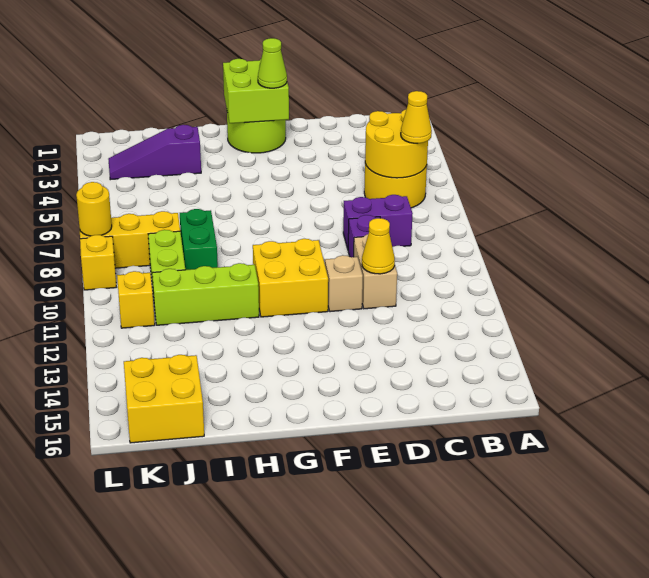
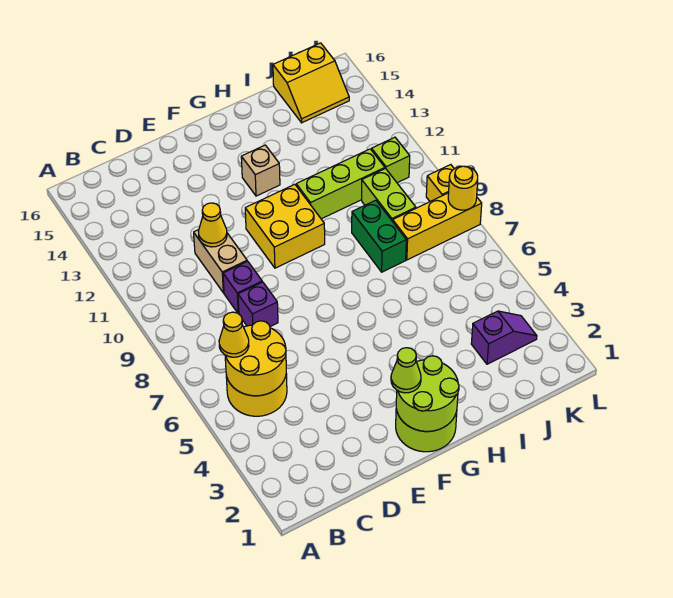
purple brick C8:D8 level 1 -> purple brick D8 level 1
tan brick E11 level 1 -> tan brick G13 level 1
lime brick F1:G2 level 2 -> lime round brick F1:G2 level 2
purple slope I3:K3 level 1 top I -> purple slope J3:K3 level 1 top J
yellow brick J15:K16 level 1 -> yellow slope J15:K16 level 1 top 16
yellow brick K11 level 1 -> lime brick K11 level 1

